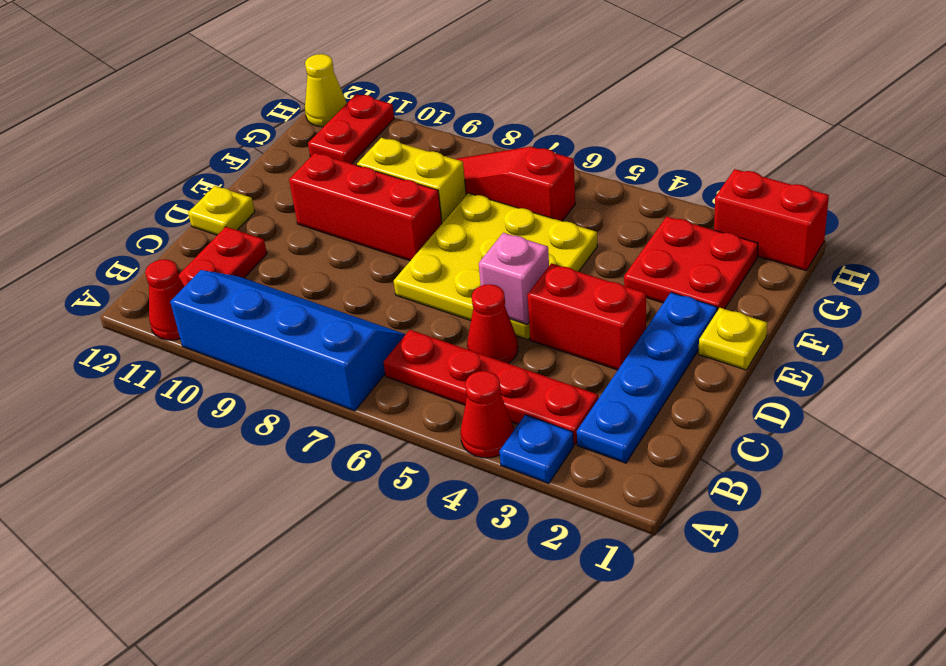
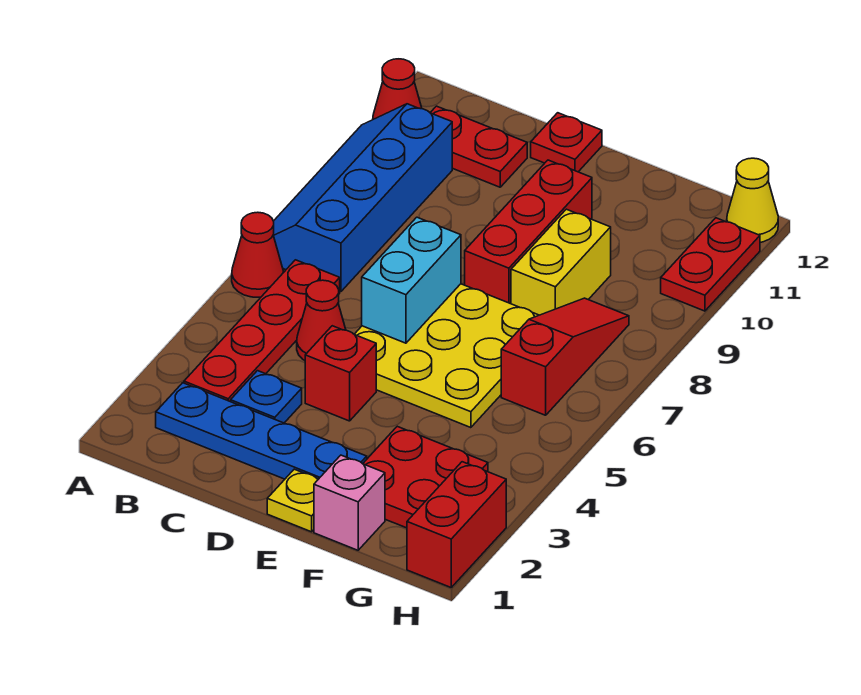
blue plate A3 level 1 -> blue plate C3 level 1
red cone A4 level 1 -> red cone A6 level 1
blue slope A7:B10 level 1 top A -> blue slope A7:B10 level 1 top B
red brick D3:D4 level 1 -> red brick D4 level 1
pink brick D5 level 2 -> pink brick F1 level 1
none -> cyan brick D6:D7 level 2
yellow plate D12 level 1 -> red plate D12 level 1
red plate G11:H11 level 1 -> red plate H10:H11 level 1

